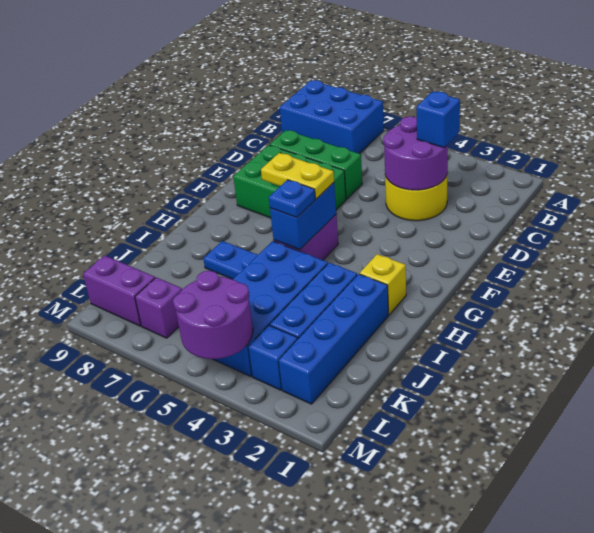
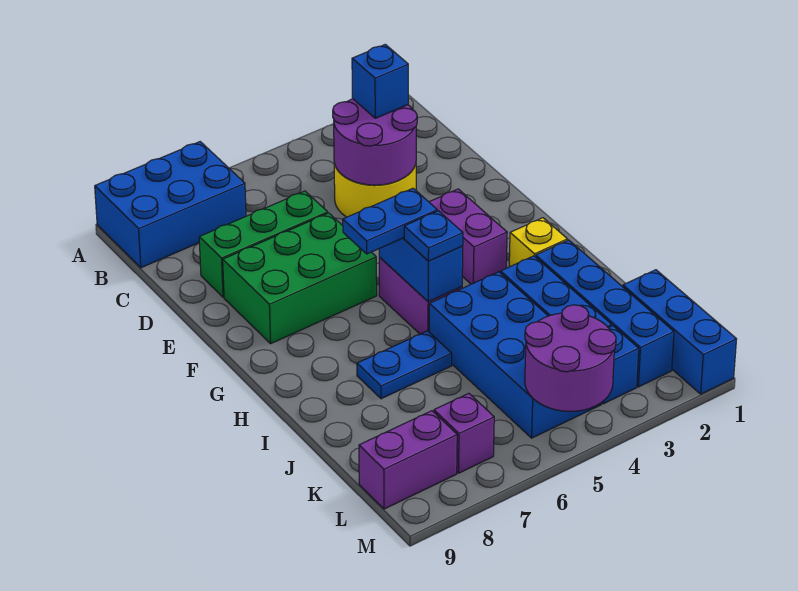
none -> purple brick F3:G3 level 1
yellow plate G5:G6 level 3 -> blue plate G5:G6 level 3
none -> blue brick K1:M1 level 1

